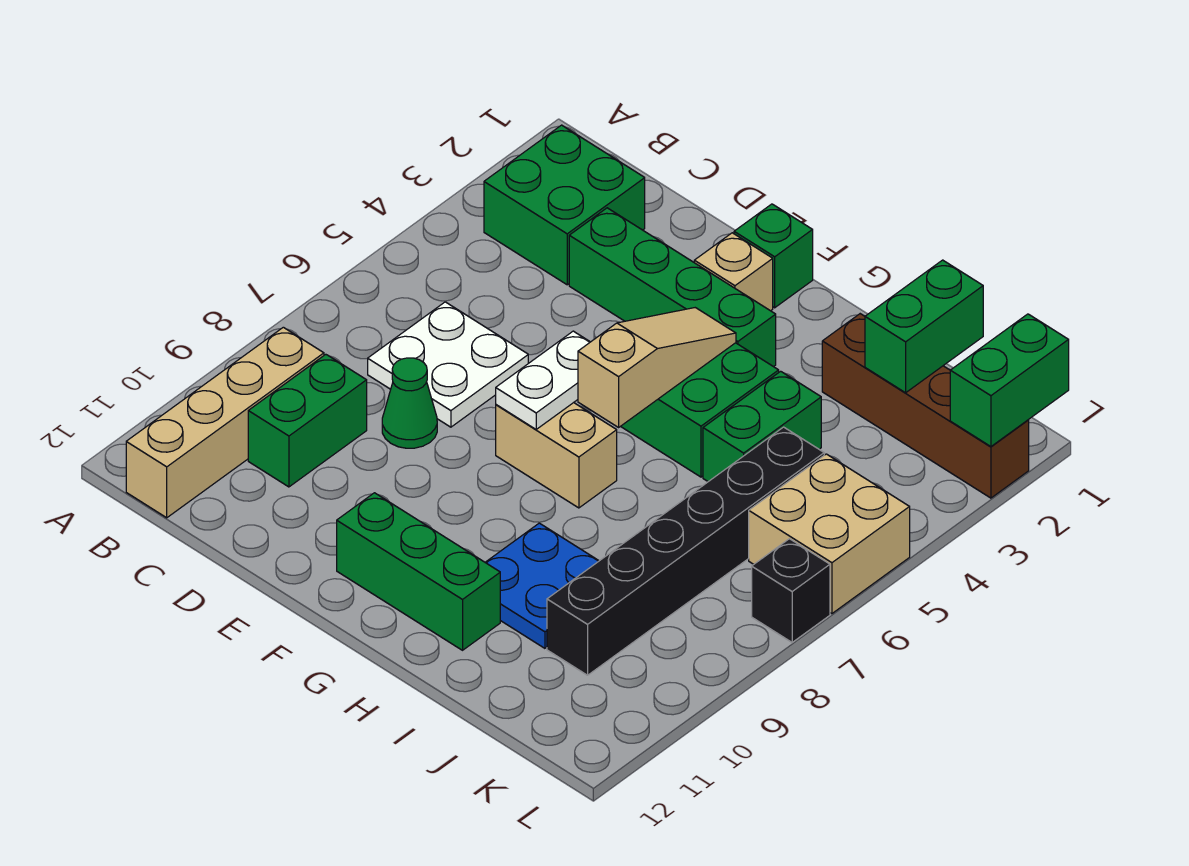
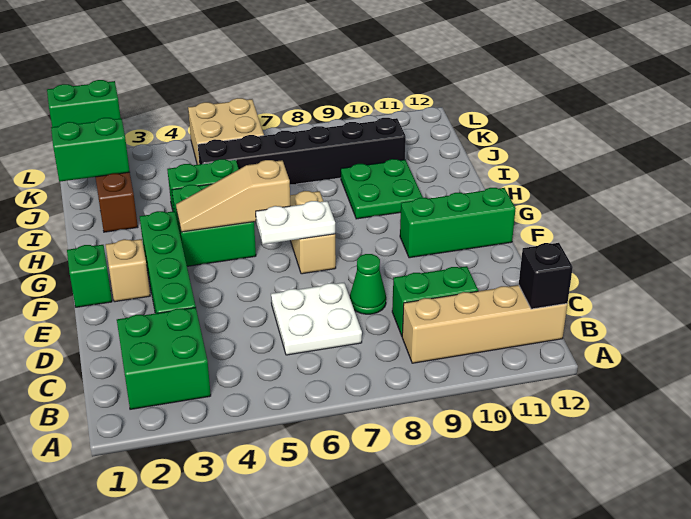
green brick F11:H11 level 1 -> green brick F10:F12 level 1
blue plate H9:I10 level 1 -> green plate H9:I10 level 1
black brick L7 level 1 -> black brick B12 level 2

